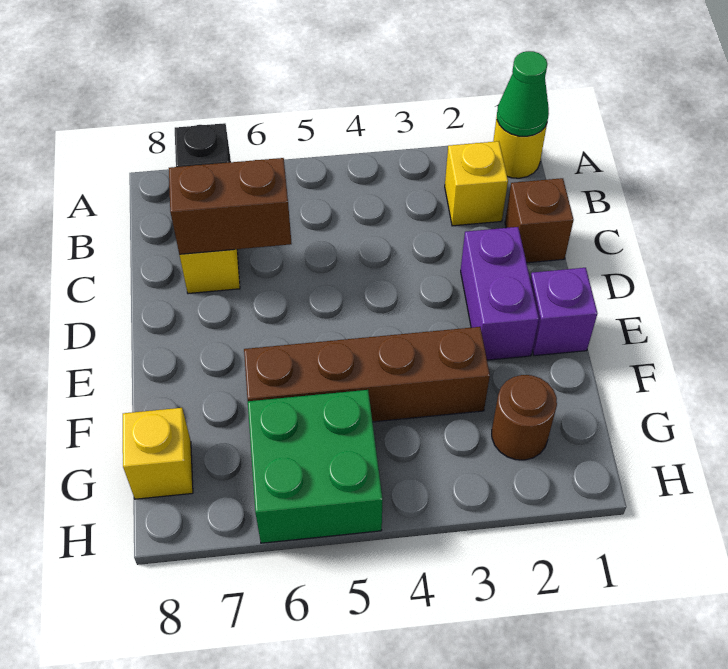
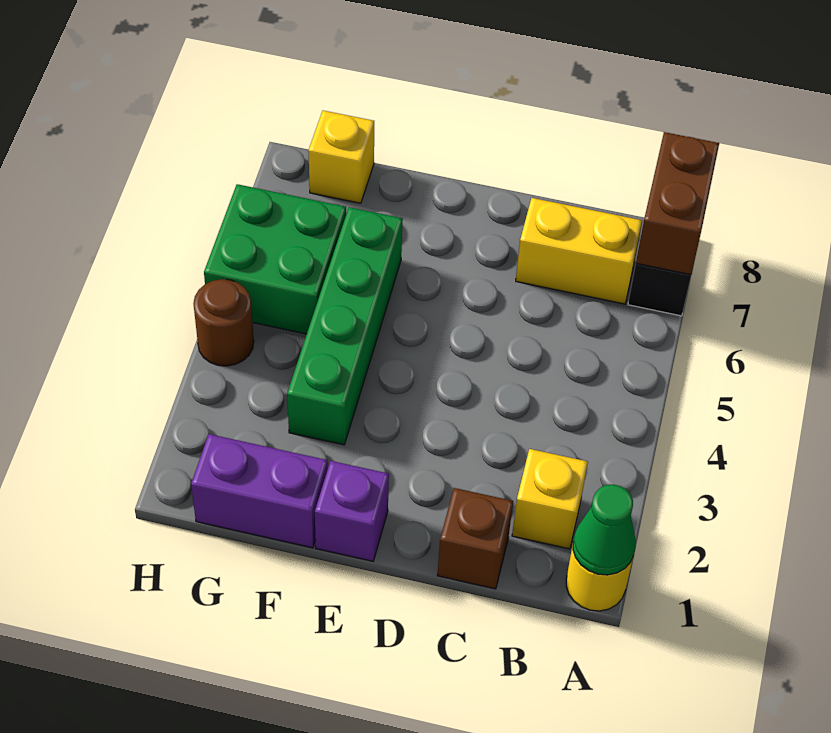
brown brick C6:C7 level 2 -> brown brick A7:A8 level 2
purple brick D2:E2 level 1 -> purple brick F1:G1 level 1
brown brick F3:F6 level 1 -> green brick F3:F6 level 1
brown round brick G2 level 1 -> brown round brick H4 level 1

